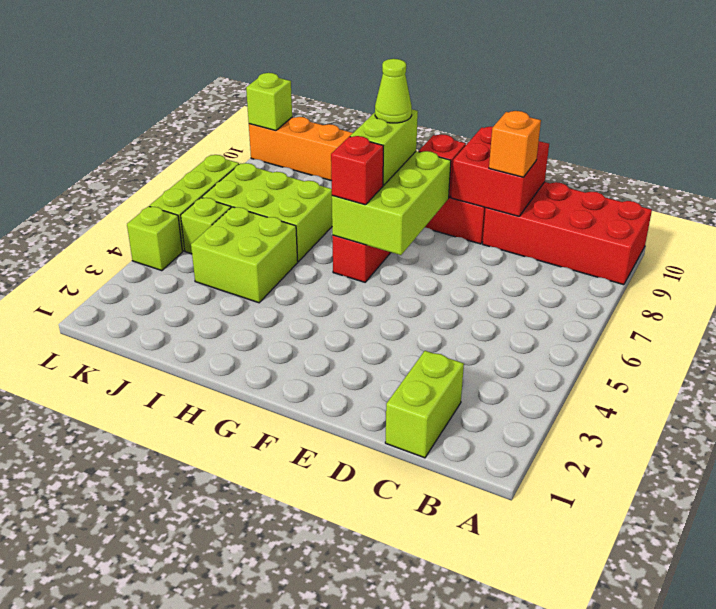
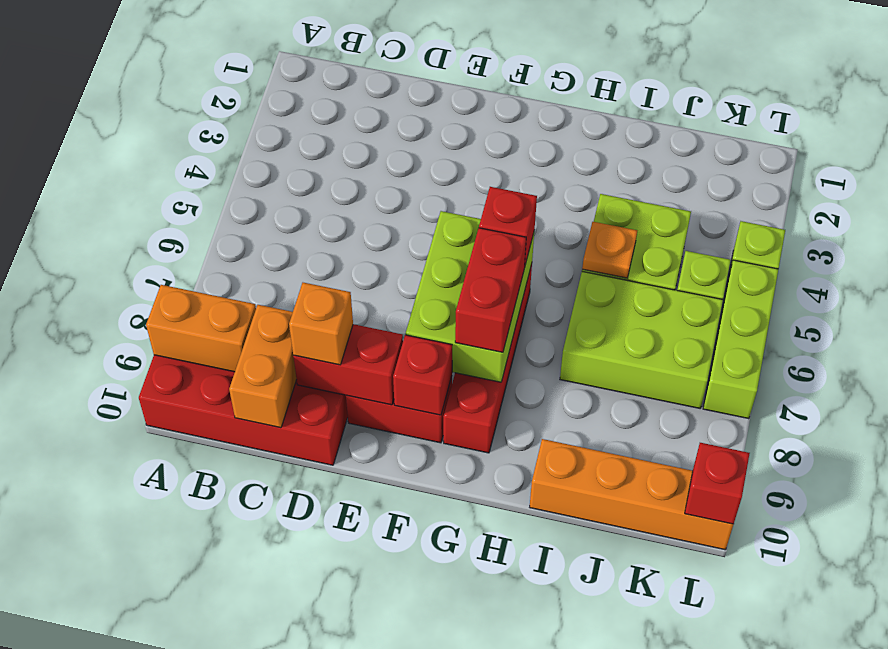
none -> orange brick A9:B9 level 2
lime brick C1:C2 level 1 -> none
none -> orange brick C9:C10 level 2
red brick D9:E10 level 2 -> red brick D9:E9 level 2
lime brick G7:G8 level 3 -> red brick G7:G8 level 3
lime cone G8 level 4 -> none
none -> orange plate I5 level 2
lime brick L10 level 2 -> red brick L10 level 2

